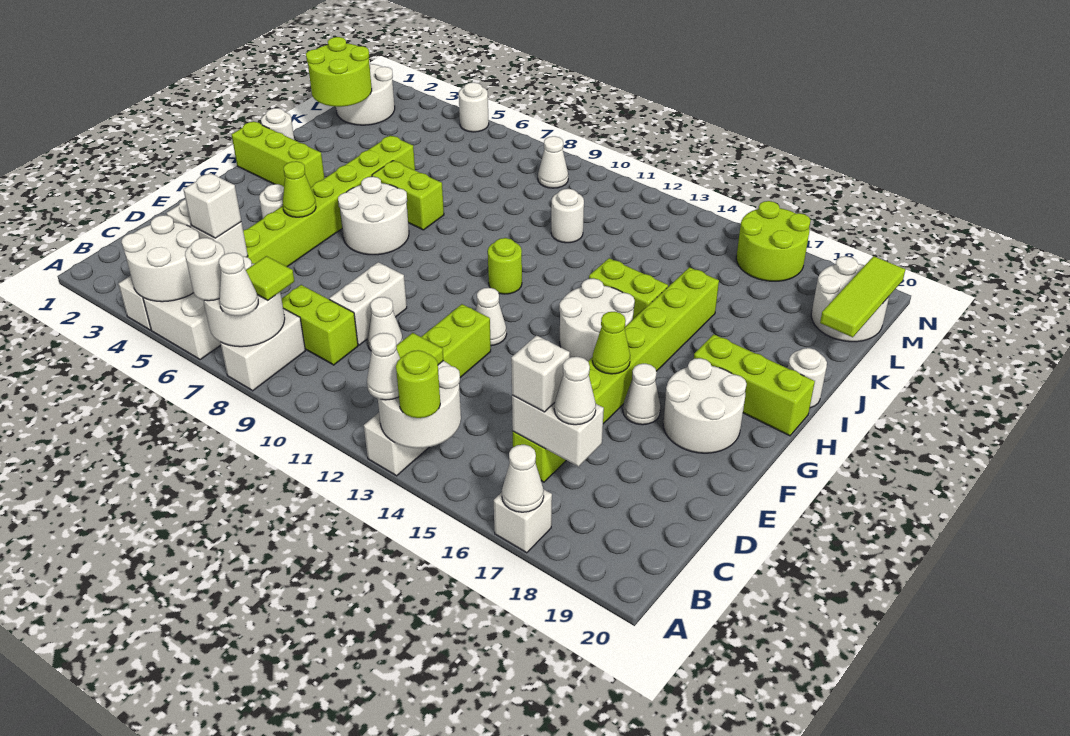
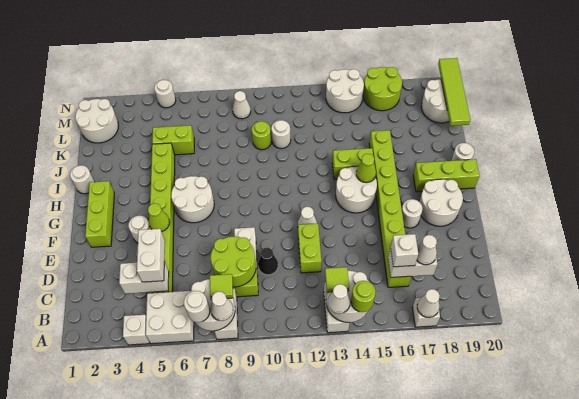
white round brick A4:B5 level 2 -> white round brick M14:N15 level 1
white brick C5 level 3 -> white brick C5:D5 level 3
white cone D10 level 1 -> black cone D10 level 1
lime cone F16 level 2 -> lime cone H15 level 2
white cone F17 level 1 -> white round brick F17 level 1
lime brick H1:H3 level 1 -> lime brick F2:H2 level 1
lime round brick H11 level 1 -> lime round brick K10 level 1
lime brick I6:I7 level 1 -> lime brick K5:K6 level 1
lime round brick K1:L2 level 2 -> lime round brick C8:D9 level 2
lime tile K20:M20 level 2 -> lime tile K20:N20 level 2

